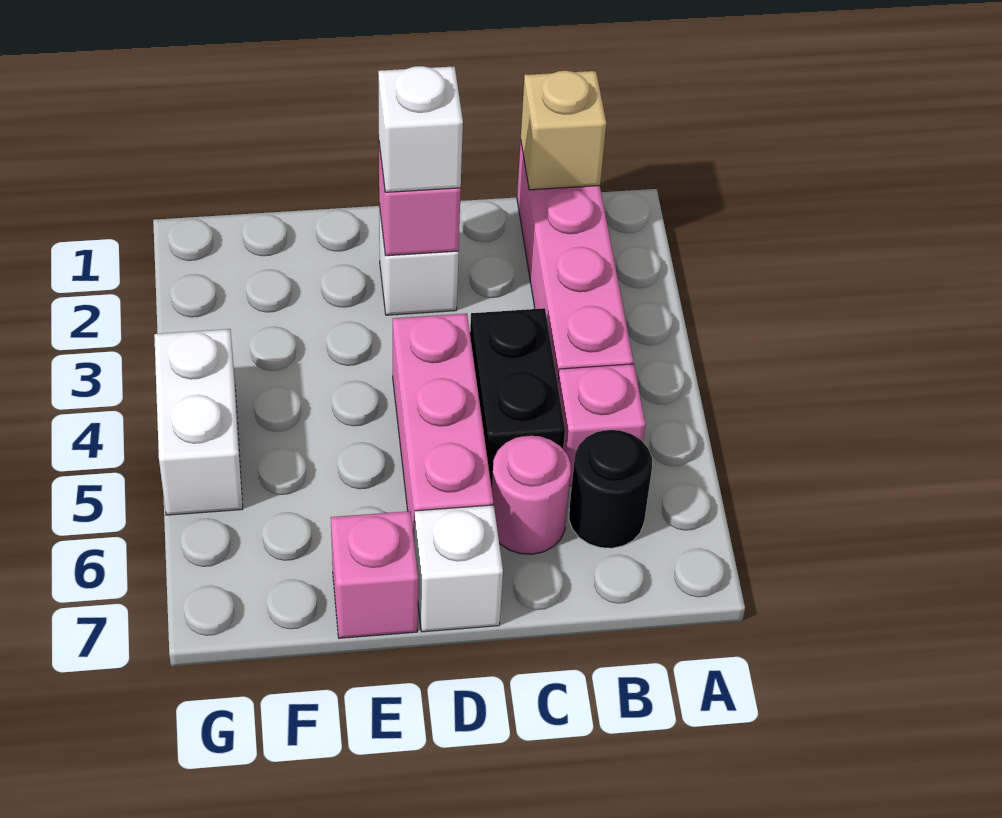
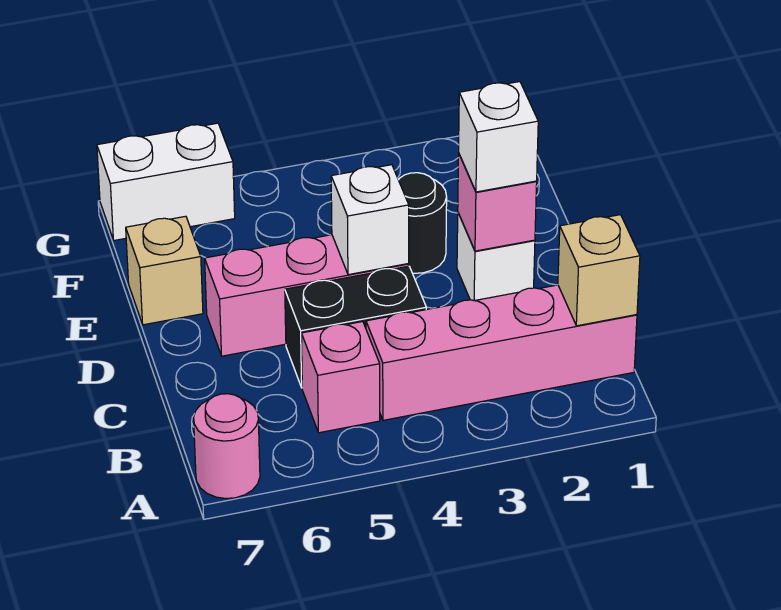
black round brick B6 level 1 -> black round brick E3 level 1
pink round brick C6 level 1 -> pink round brick A7 level 1
white brick D7 level 1 -> white brick D4 level 2
pink brick E7 level 1 -> tan brick E7 level 1
white brick G4:G5 level 1 -> white brick G6:G7 level 1

